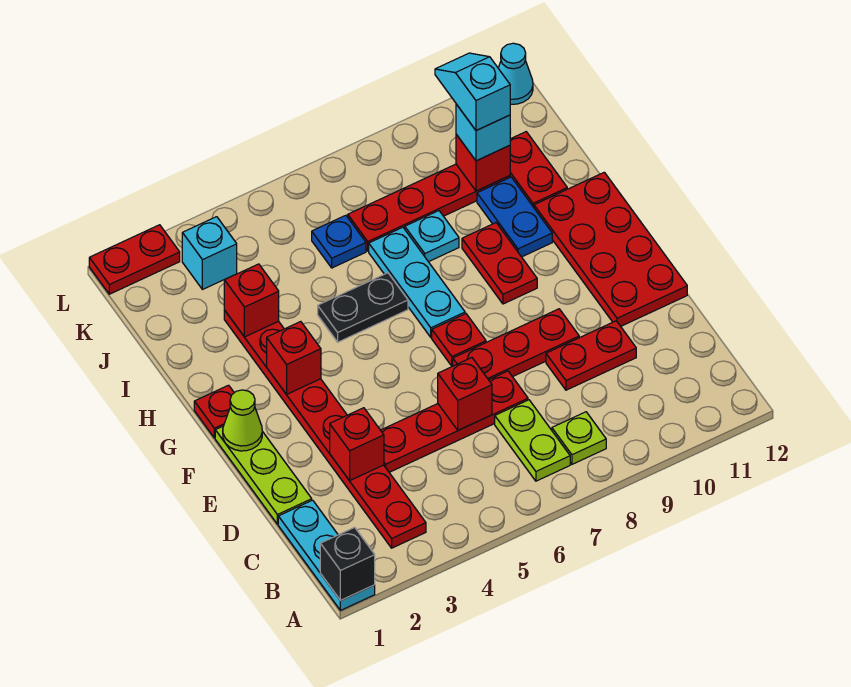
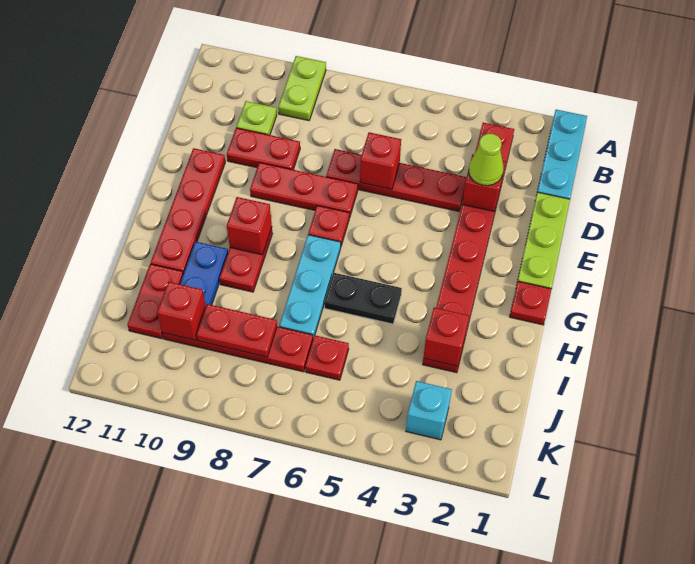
black brick A1 level 2 -> none
lime plate B7:C7 level 1 -> lime plate A9:B9 level 1
lime plate B8 level 1 -> lime plate C10 level 1
red plate E11:H12 level 1 -> red plate E11:H11 level 1
lime cone F1 level 2 -> lime cone D3 level 3
red brick G3 level 2 -> red brick G9 level 2
cyan plate I8 level 1 -> none
blue plate J6 level 1 -> red plate J6 level 1
cyan brick J10 level 3 -> none
cyan slope J10:K10 level 4 top J -> none
red plate L1:L2 level 1 -> red plate J8:J9 level 2
cyan cone L12 level 1 -> none

